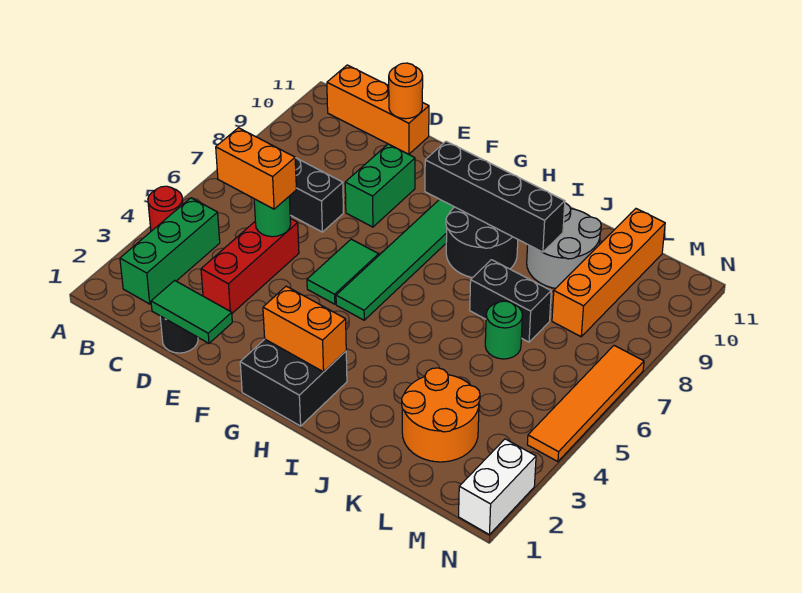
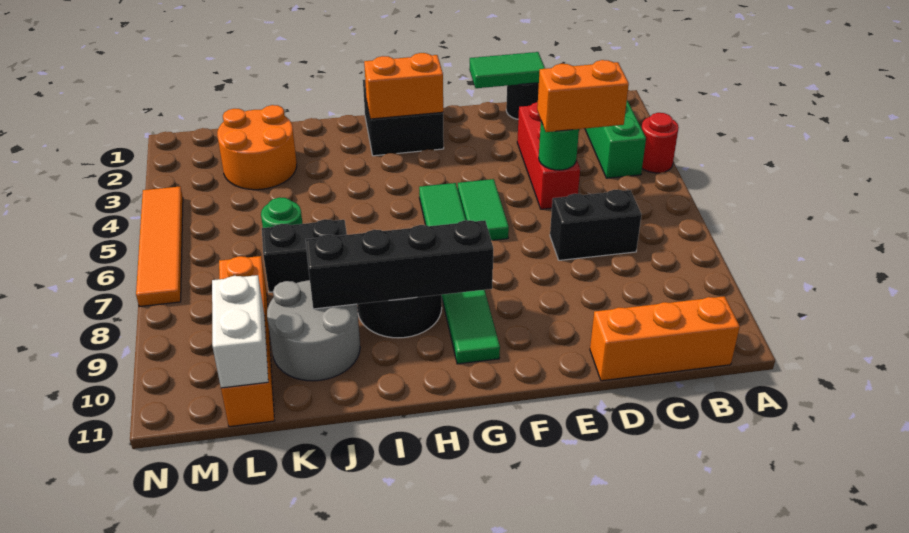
orange round brick D11 level 2 -> none
green brick E8:E9 level 1 -> none
white brick N1:N2 level 1 -> white brick L10:L11 level 2

